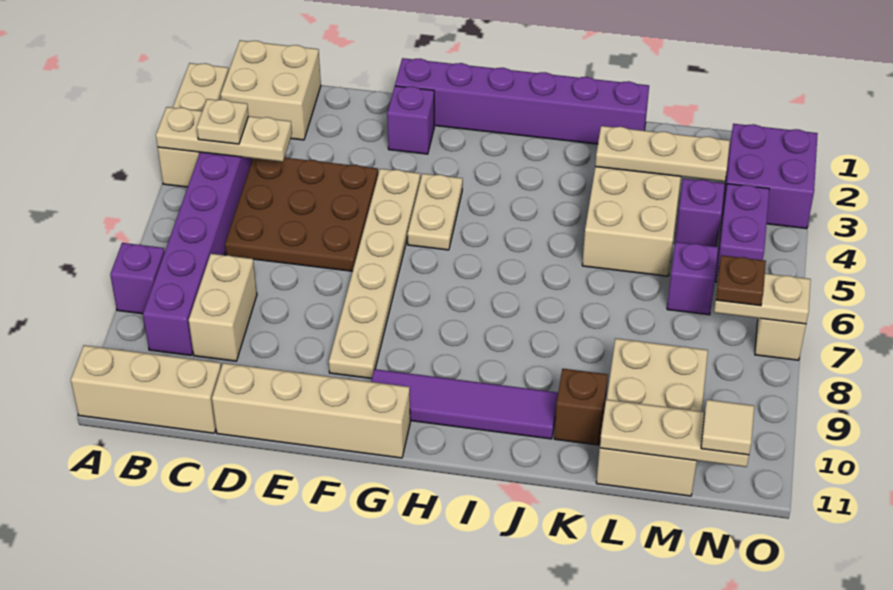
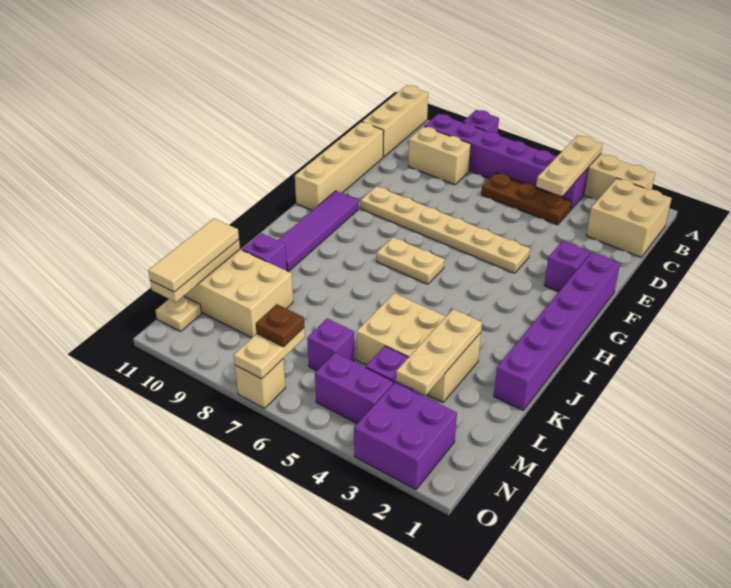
tan plate B4 level 3 -> tan plate N11 level 1
brown plate C4:E6 level 1 -> brown plate C4:C6 level 1
tan plate G4:G5 level 1 -> tan plate H6:H7 level 1
brown brick K10 level 1 -> purple brick K10 level 1
tan tile N11 level 3 -> tan tile L11:N11 level 3

